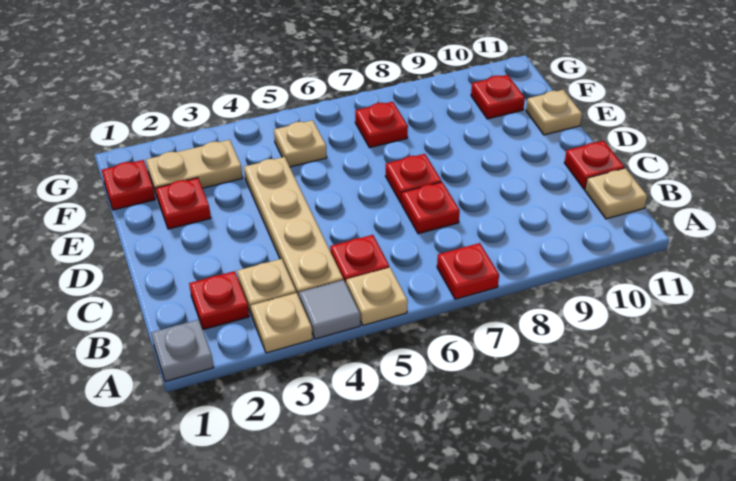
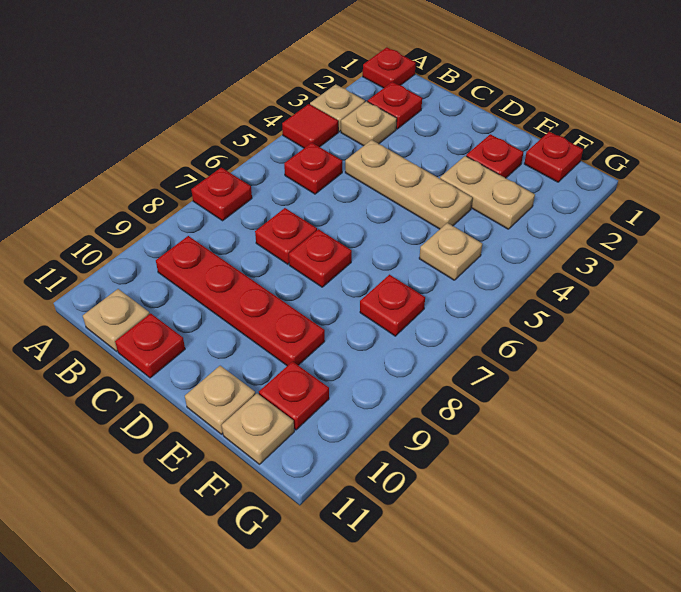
grey plate A1 level 1 -> red plate A1 level 1
grey tile A4 level 1 -> red tile A4 level 1
tan plate A5 level 1 -> tan plate F11 level 1
tan plate B4:E4 level 1 -> tan plate C4:E4 level 1
none -> red plate B9:E9 level 1
tan plate F2:F3 level 1 -> tan plate E3:F3 level 1

